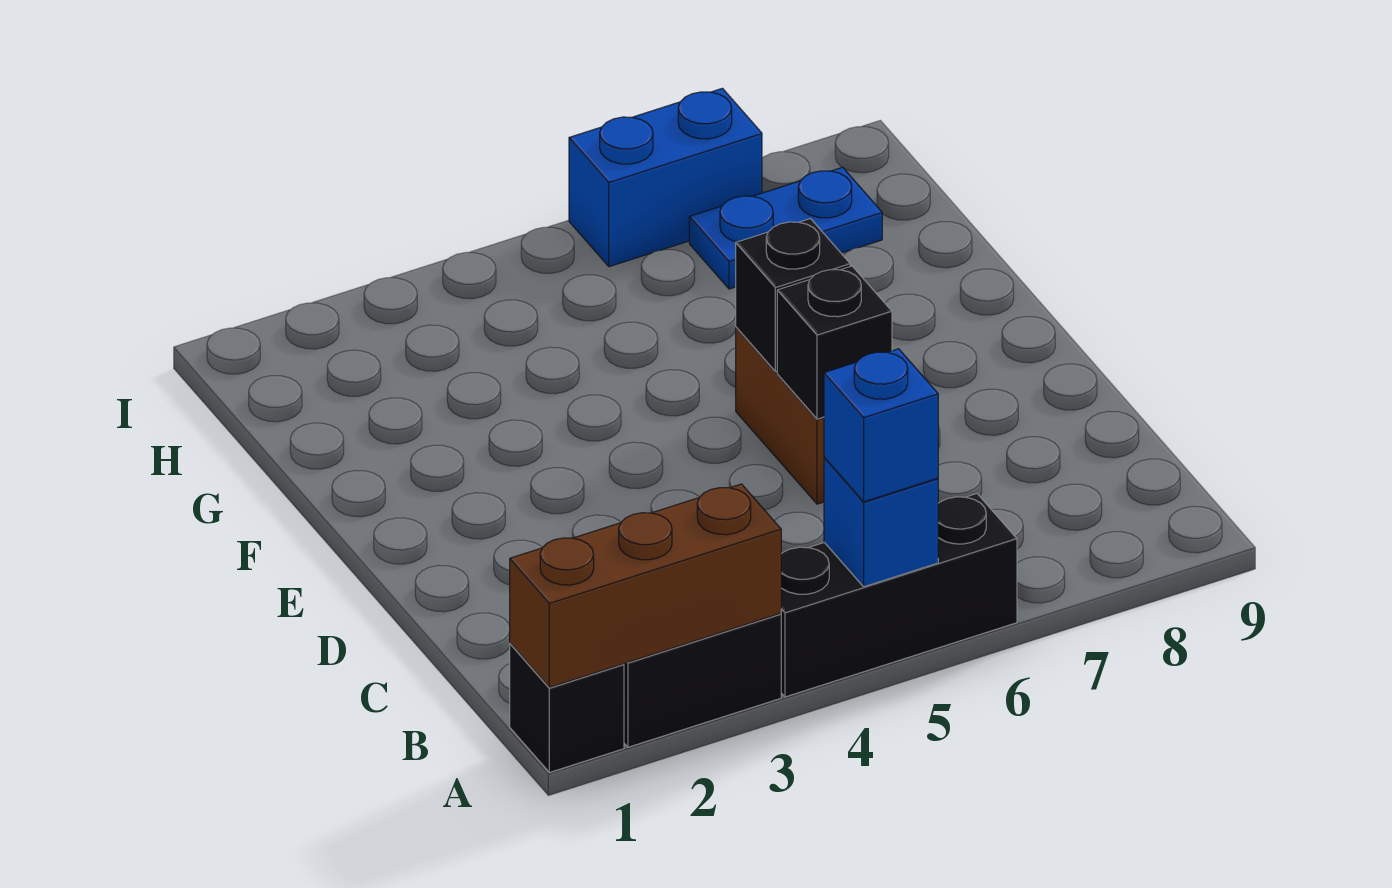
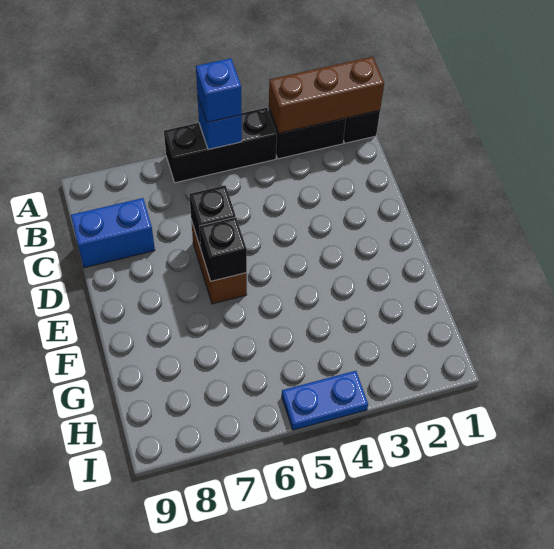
blue plate H7:H8 level 1 -> blue plate I4:I5 level 1
blue brick I6:I7 level 1 -> blue brick C8:C9 level 1

